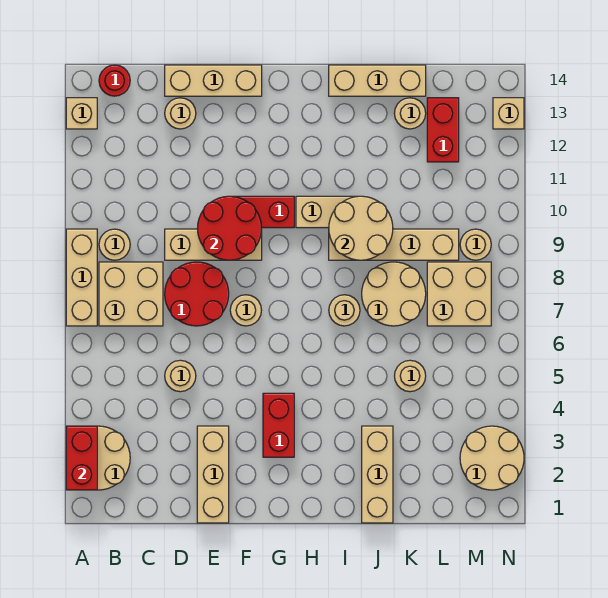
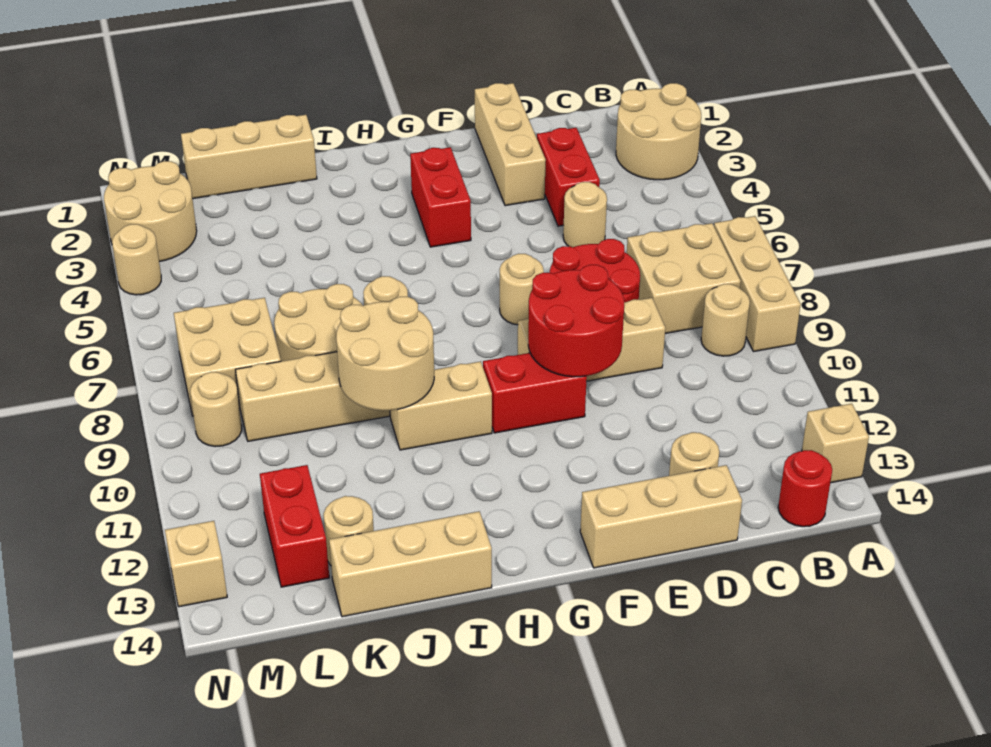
red brick A2:A3 level 2 -> red brick D3:D4 level 1
tan brick J1:J3 level 1 -> tan brick J1:L1 level 1
tan round brick K5 level 1 -> tan round brick N4 level 1

